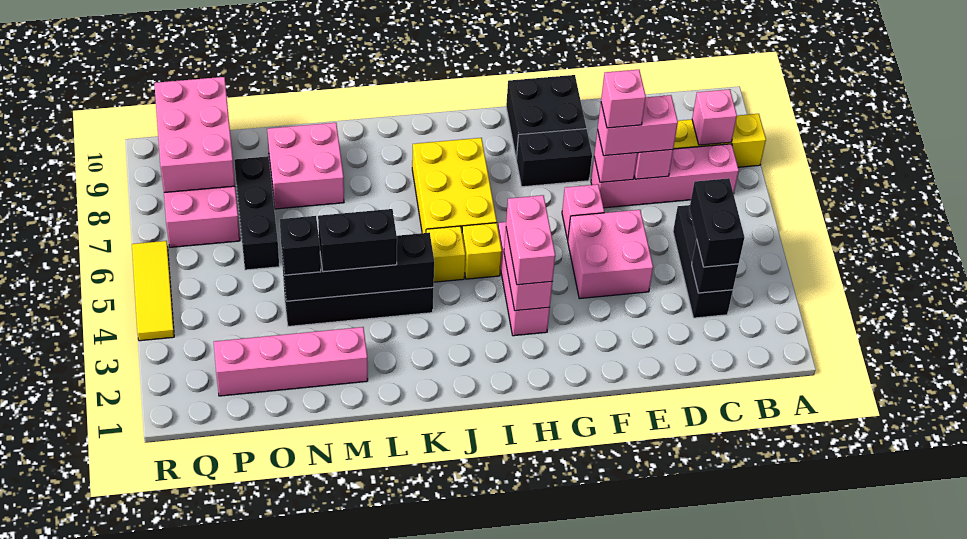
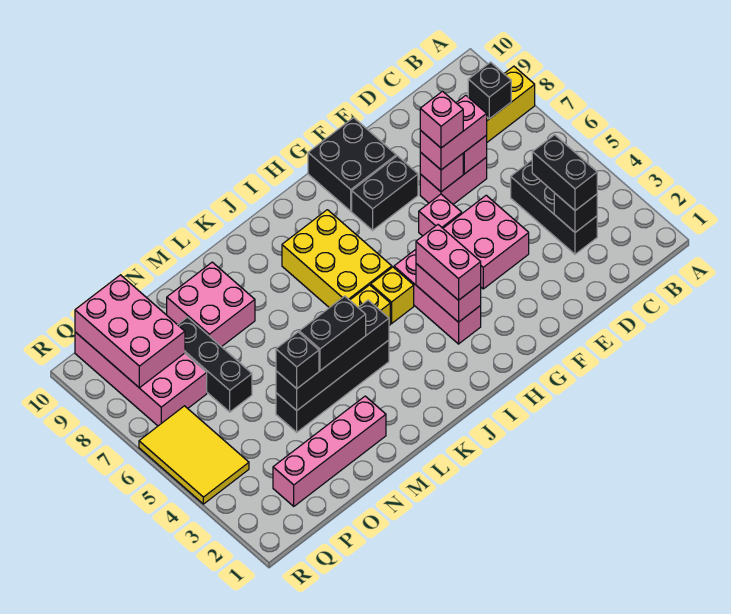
pink brick B7:E7 level 1 -> pink brick D7:E7 level 1
pink brick B8 level 2 -> black brick B8 level 2
yellow tile R4:R6 level 1 -> yellow tile Q4:R6 level 1

